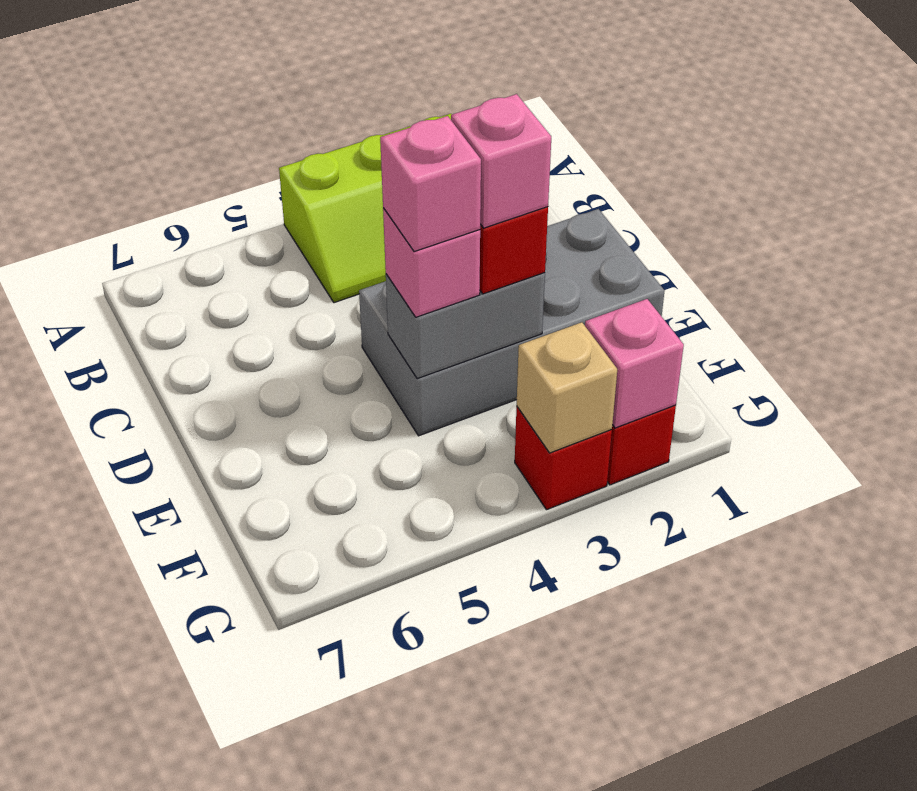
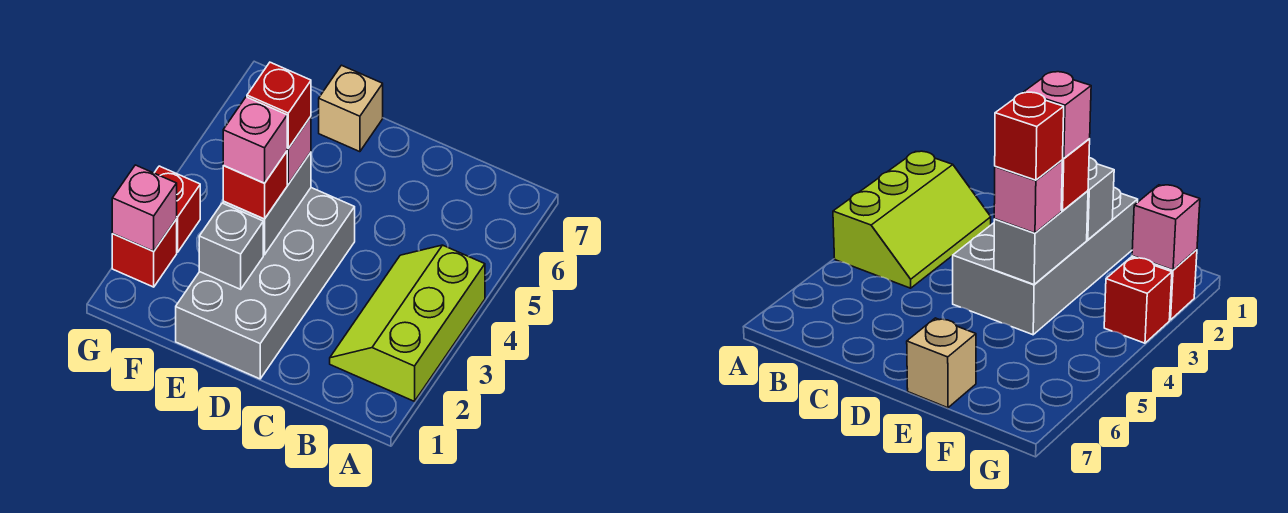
none -> grey brick E2 level 2
pink brick E4 level 4 -> red brick E4 level 4
tan brick G3 level 2 -> tan brick E7 level 1

